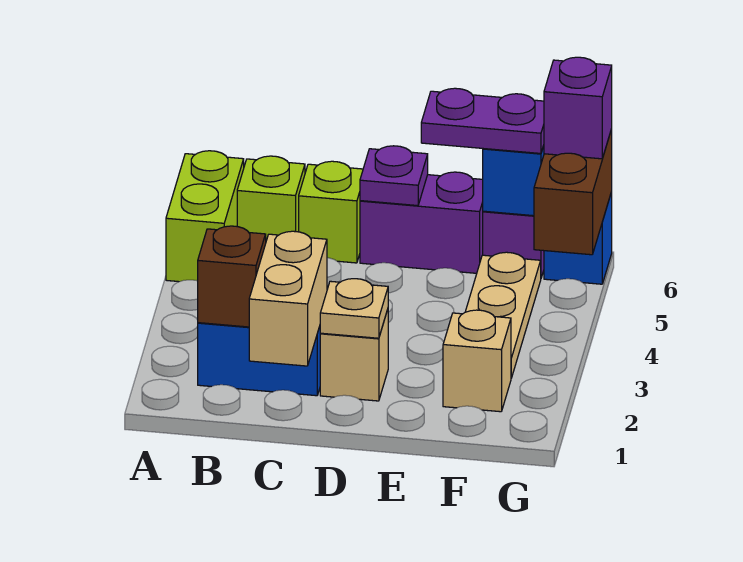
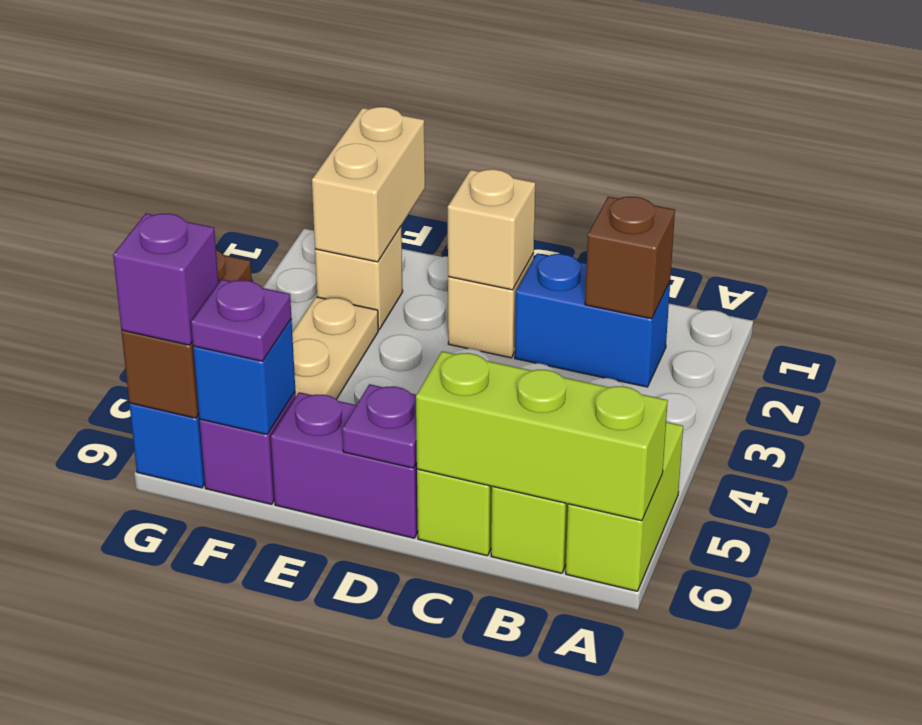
none -> lime brick A6:C6 level 2
tan brick C1:C2 level 2 -> tan brick F1:F2 level 2
tan plate D2 level 2 -> tan brick D2 level 2
purple plate E6:F6 level 3 -> purple plate F6 level 3

